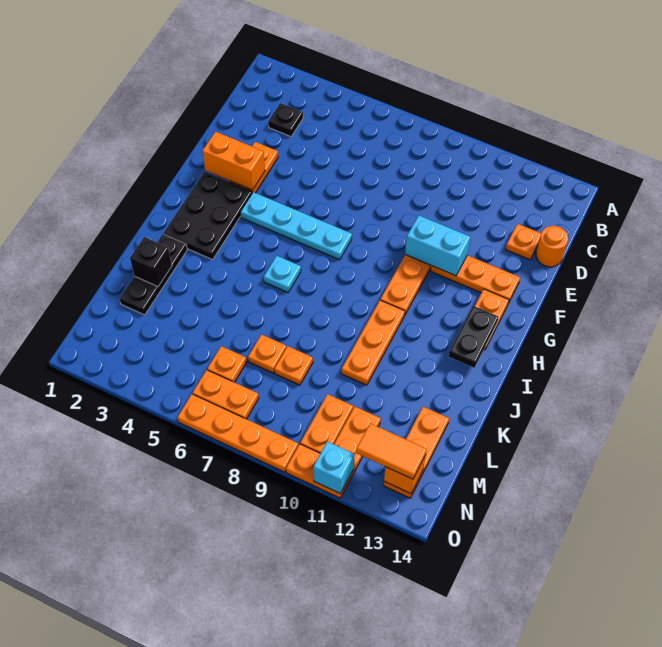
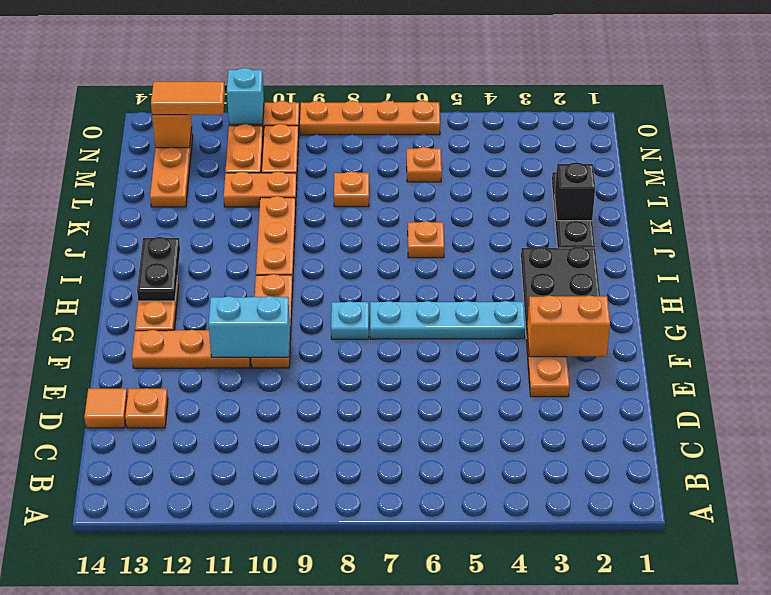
black plate C3 level 1 -> none
orange round brick D14 level 1 -> orange tile D14 level 1
cyan plate I6 level 1 -> cyan plate G8 level 1
orange plate L7 level 1 -> orange plate J6 level 1
orange plate N6:N7 level 1 -> orange plate L10:L11 level 1

